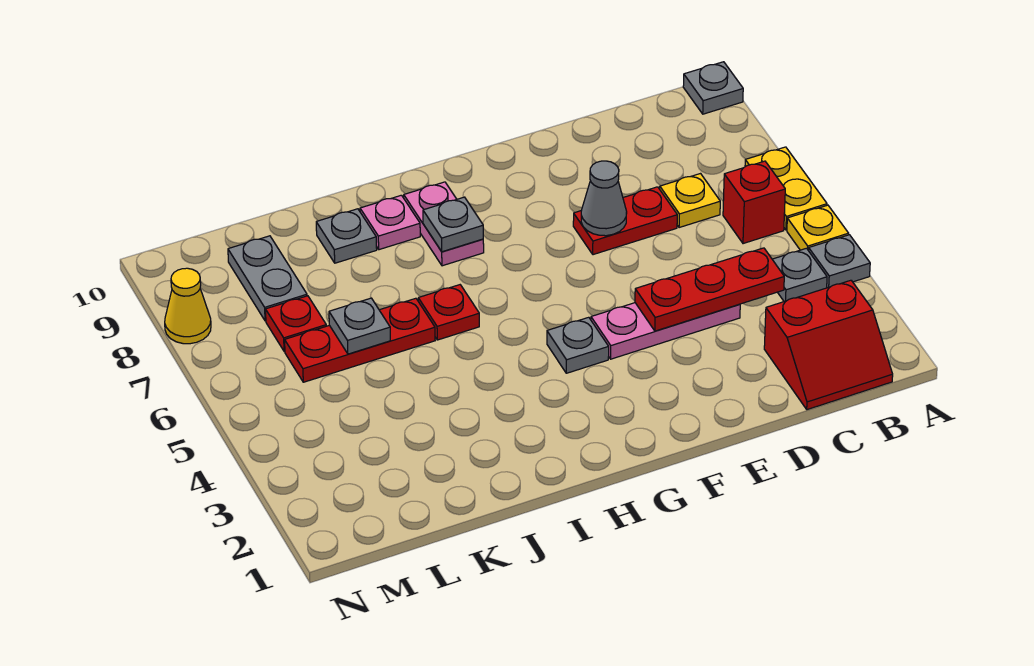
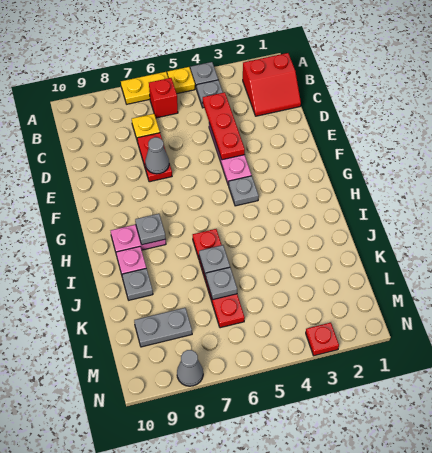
grey plate A10 level 1 -> grey plate J6 level 2
red slope B1:C2 level 1 top 2 -> red slope B1:C2 level 1 top B
red plate L7 level 1 -> red plate N3 level 1
yellow cone N8 level 1 -> grey cone N8 level 1

